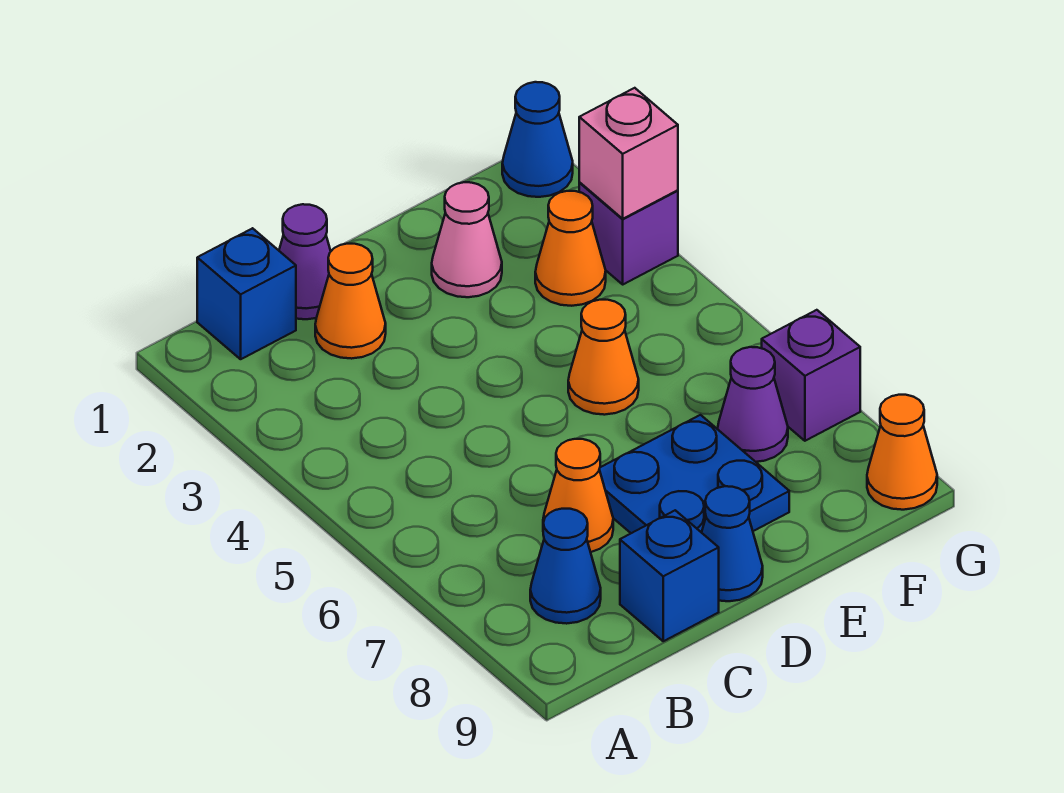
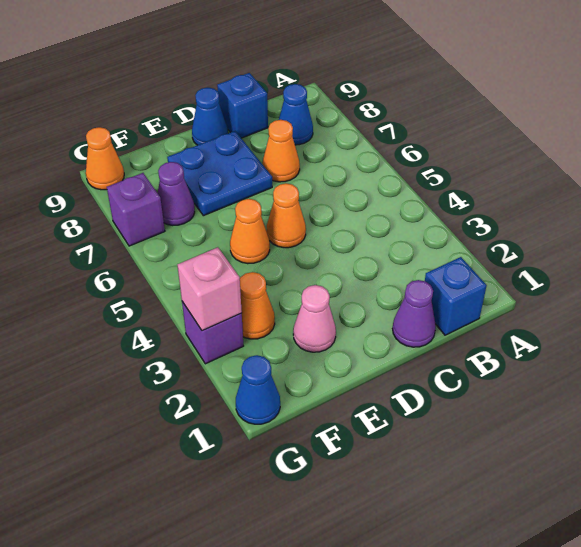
orange cone C2 level 1 -> orange cone D5 level 1

